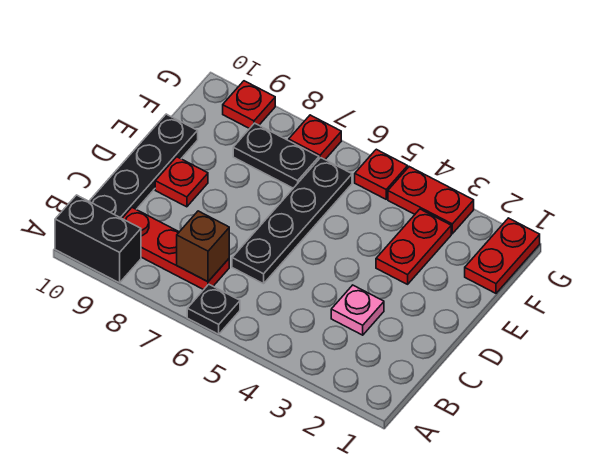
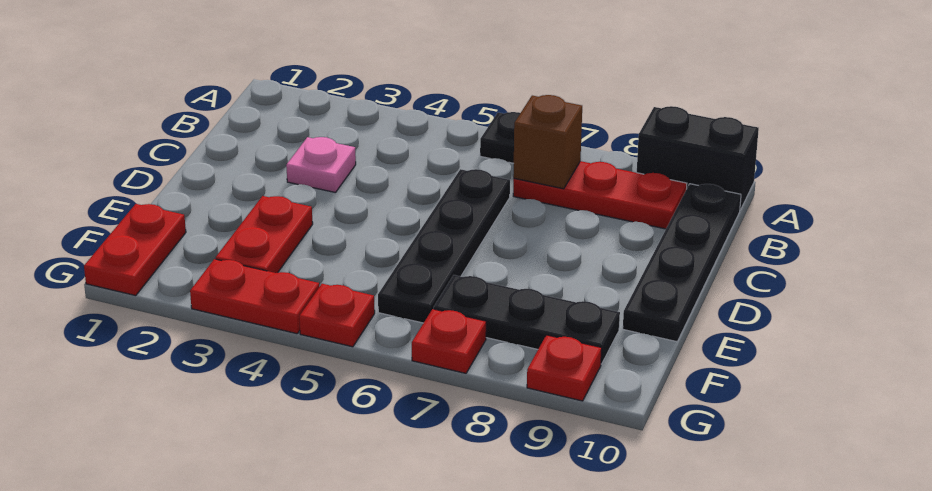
red plate D9 level 1 -> none
black plate F7:F8 level 1 -> black plate F7:F9 level 1

